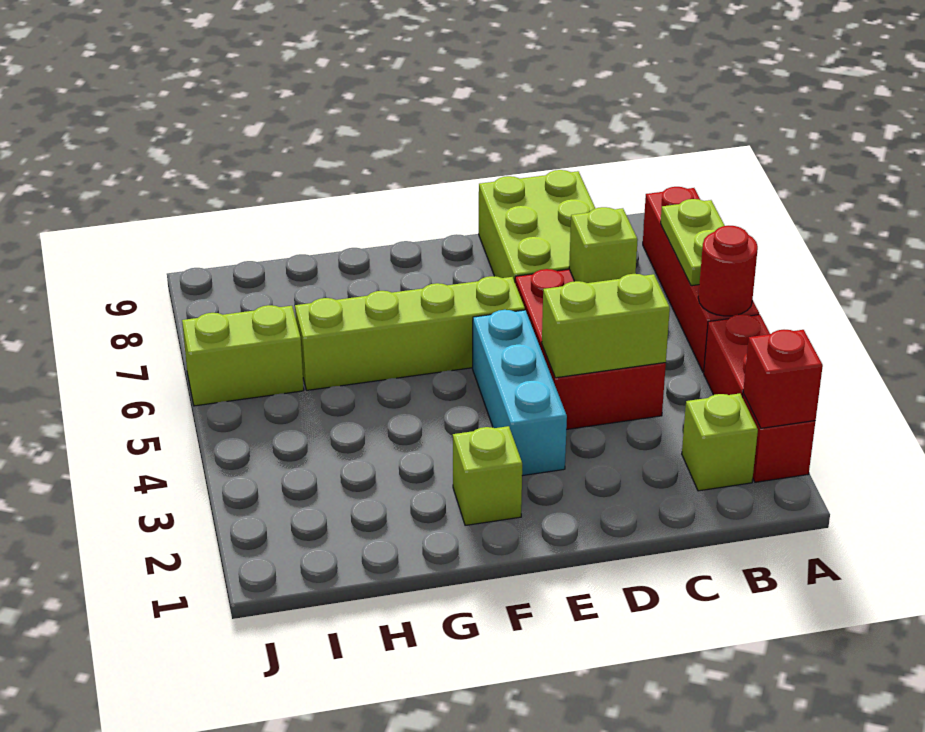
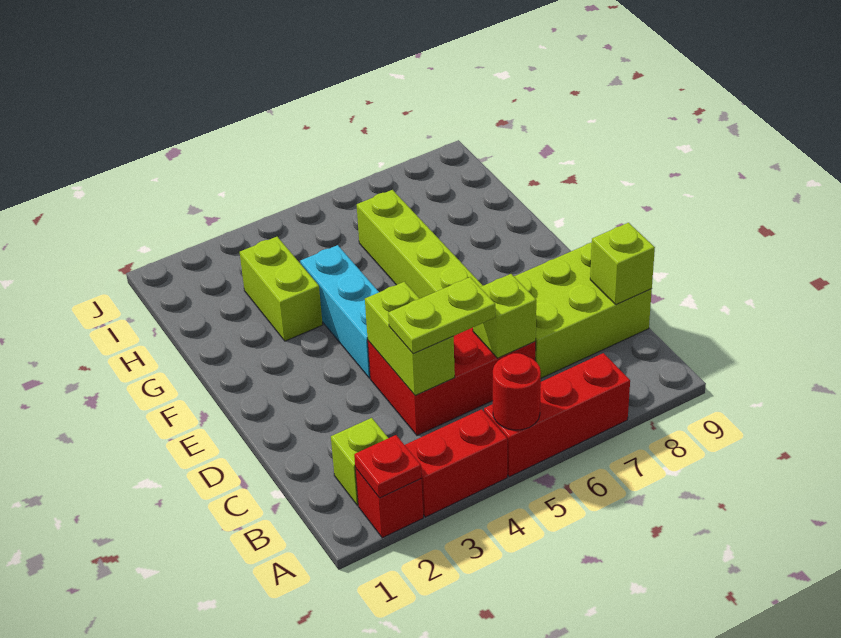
red brick A2 level 2 -> red plate A2 level 2
red brick A5:A8 level 1 -> red brick A5:A7 level 1
lime plate A6:A7 level 2 -> lime plate C4:C5 level 3
cyan brick E3:E5 level 1 -> cyan brick E4:G4 level 1
lime brick F2 level 1 -> lime brick C9 level 2
lime brick I6:J6 level 1 -> lime brick G3:H3 level 1

